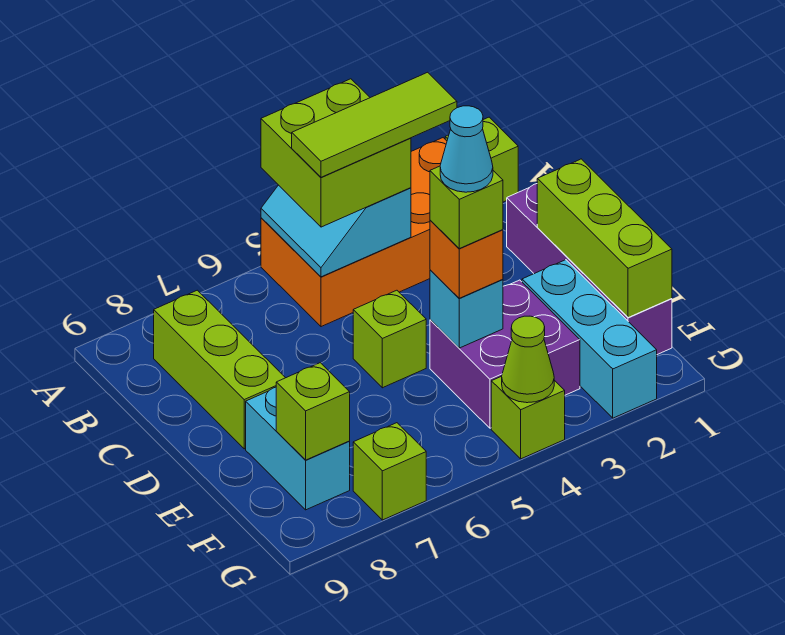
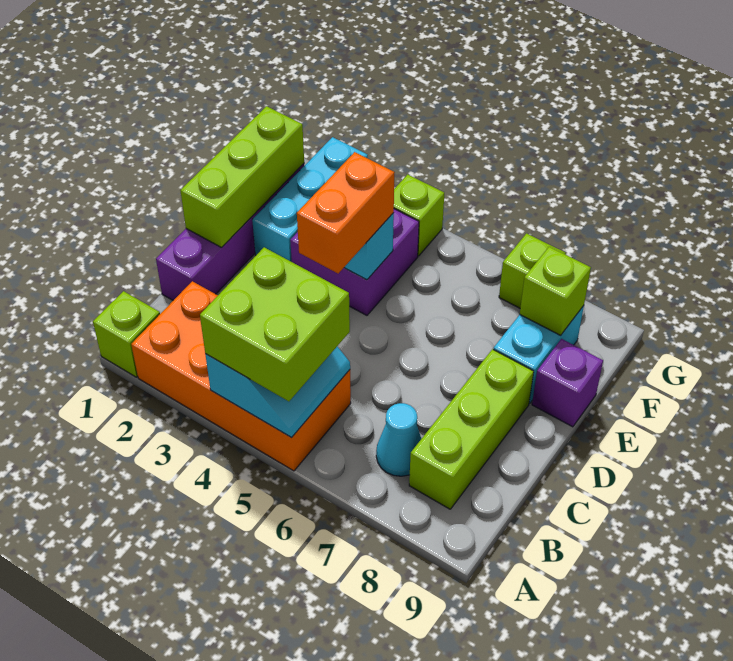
lime tile B3:B5 level 4 -> none
lime brick D5 level 1 -> none
orange brick E4 level 3 -> orange brick D4:E4 level 3
lime brick E4 level 4 -> none
cyan cone E4 level 5 -> cyan cone B7 level 1
none -> purple brick E9 level 1
lime cone G4 level 2 -> none

